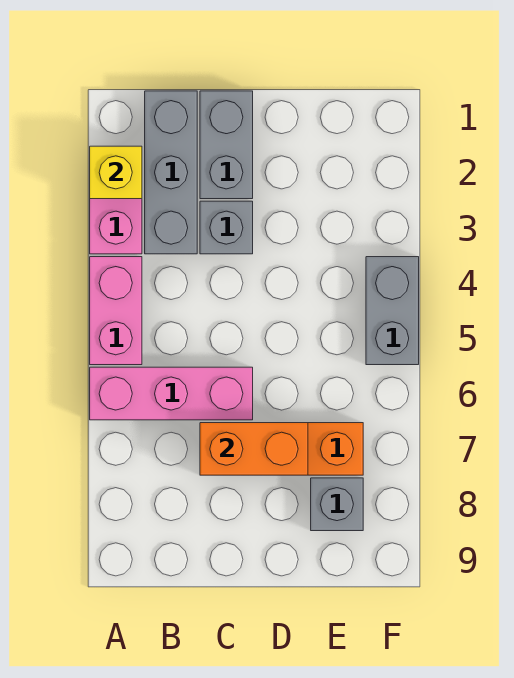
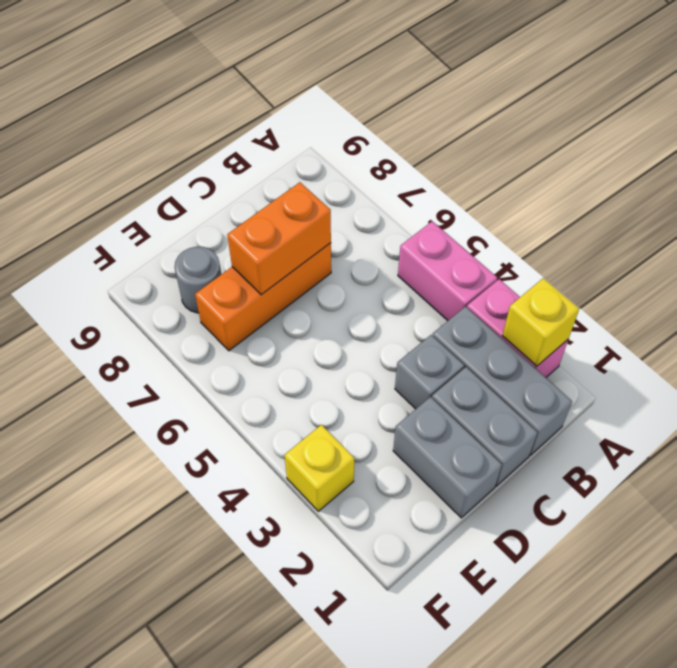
pink brick A6:C6 level 1 -> none
grey brick E8 level 1 -> grey round brick E8 level 1
none -> yellow brick F3 level 1
grey brick F4:F5 level 1 -> grey brick D1:D2 level 1

